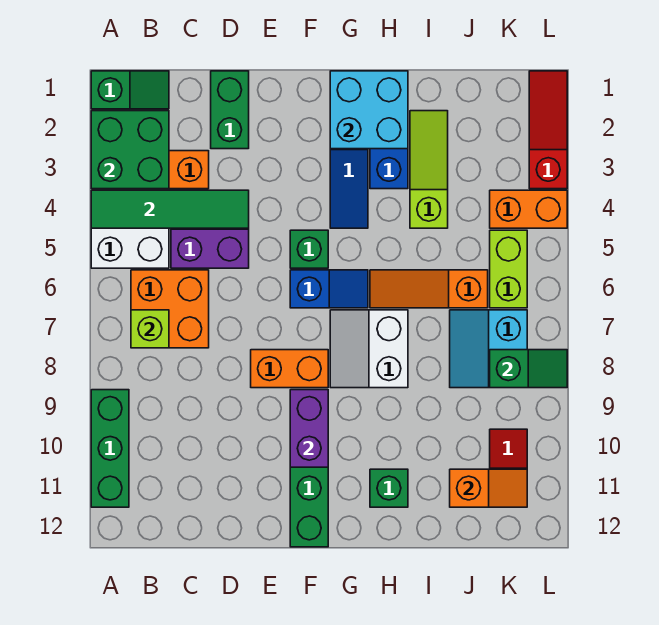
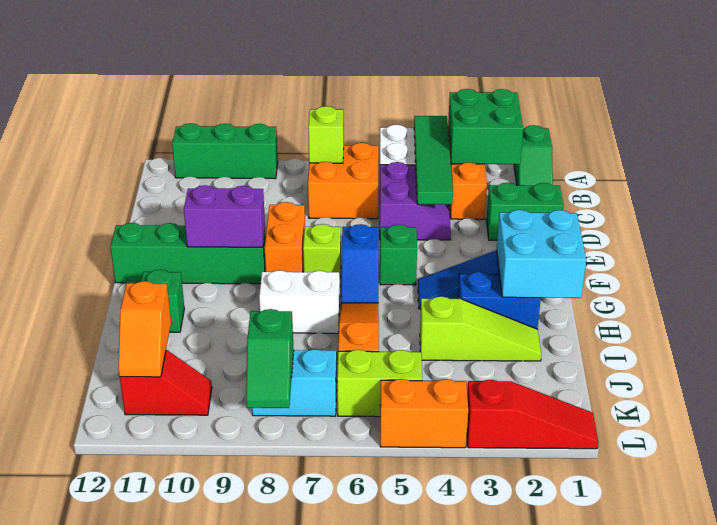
none -> lime brick F7 level 1
orange brick K4:L4 level 1 -> orange brick L4:L5 level 1

